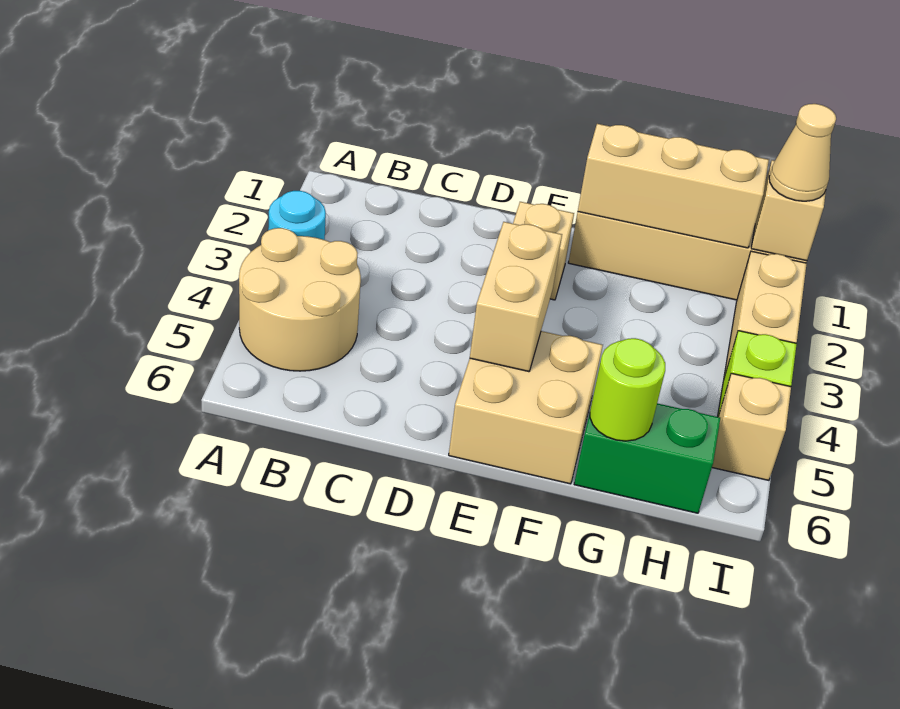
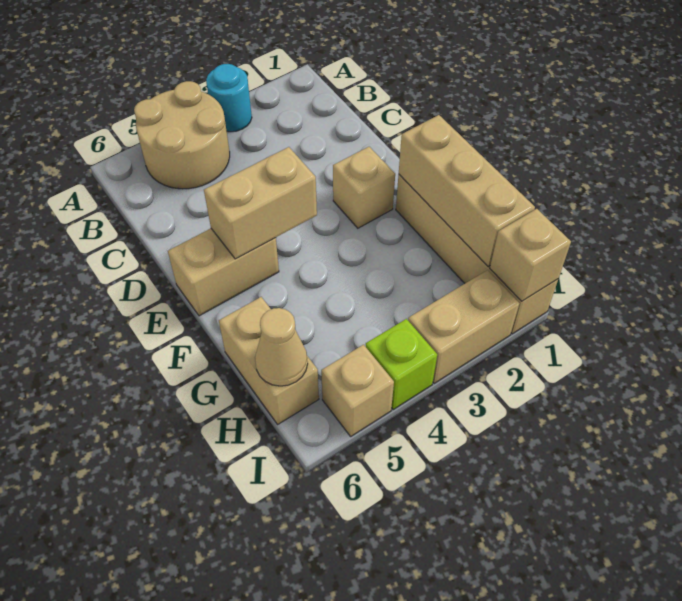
tan brick E5:F6 level 1 -> tan brick E5:E6 level 1
green brick G6:H6 level 1 -> tan brick G6:H6 level 1
lime round brick G6 level 2 -> none
tan cone I1 level 3 -> tan cone H6 level 2

